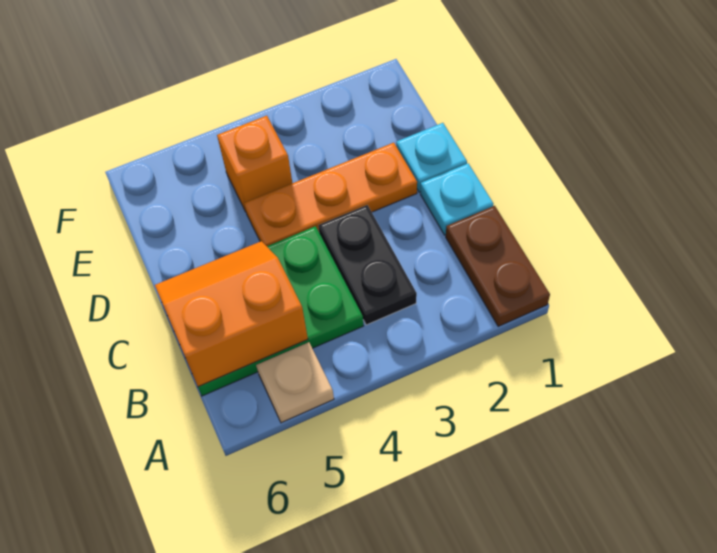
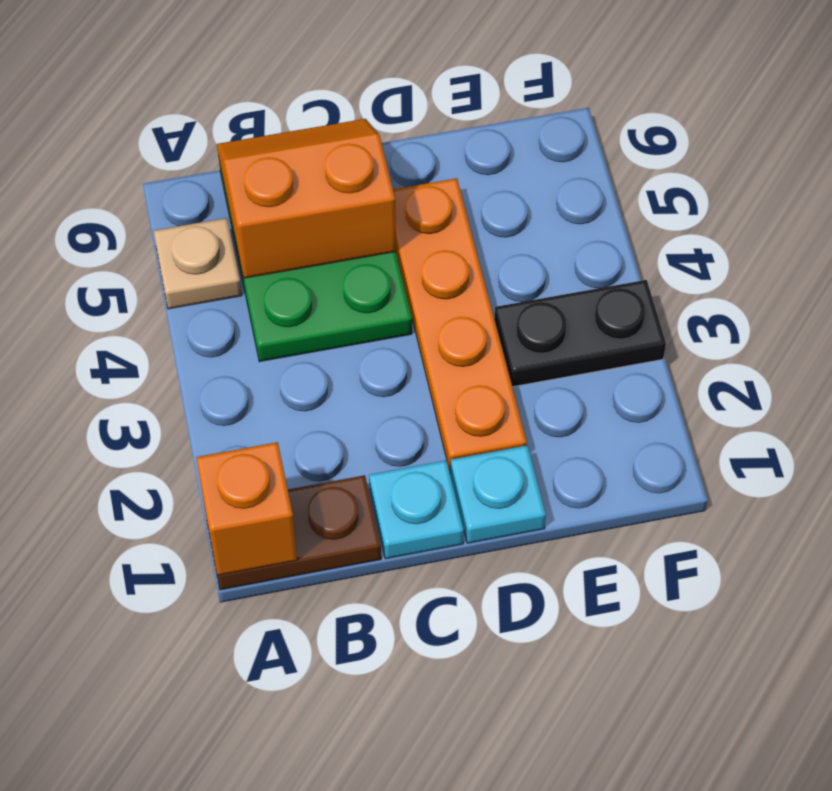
black plate B3:C3 level 1 -> black plate E3:F3 level 1
orange slope B5:C6 level 2 top B -> orange slope B5:C6 level 2 top 5
orange plate D2:D4 level 1 -> orange plate D2:D5 level 1
orange brick E4 level 1 -> orange brick A1 level 2

